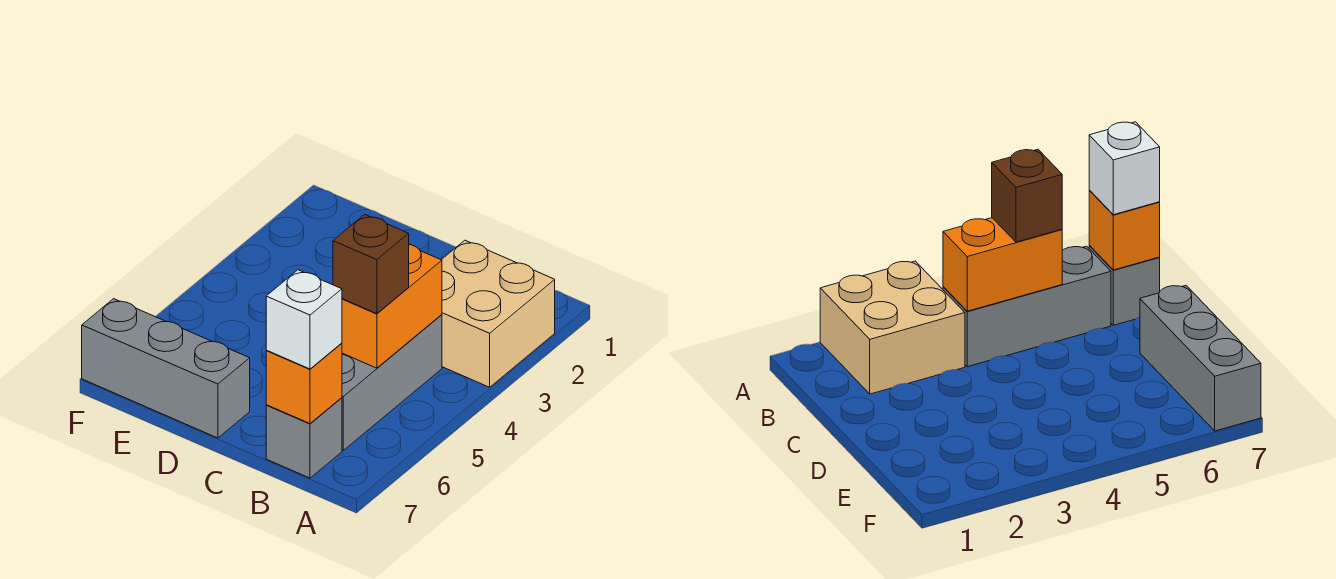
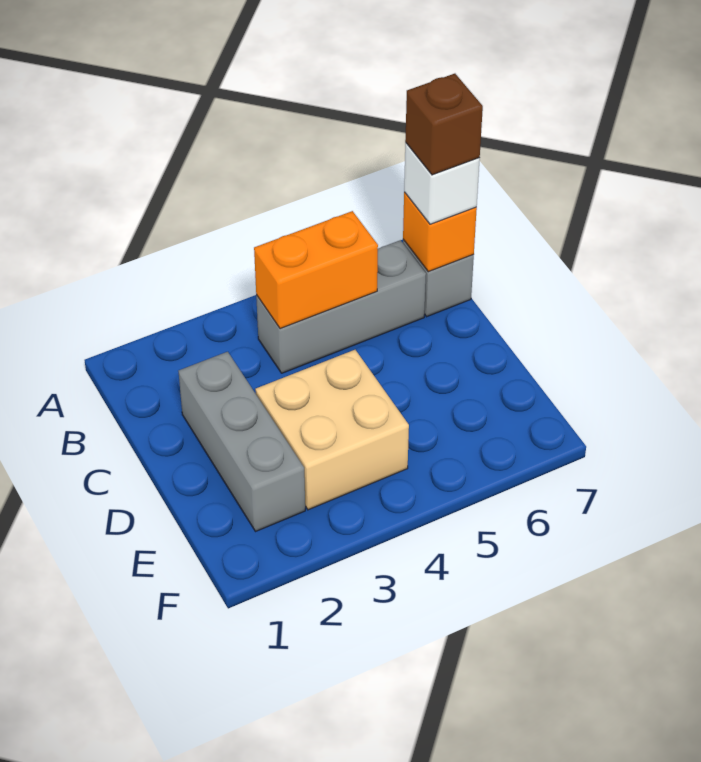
tan brick A2:B3 level 1 -> tan brick D3:E4 level 1
brown brick B5 level 3 -> brown brick B7 level 4
grey brick D7:F7 level 1 -> grey brick C2:E2 level 1

